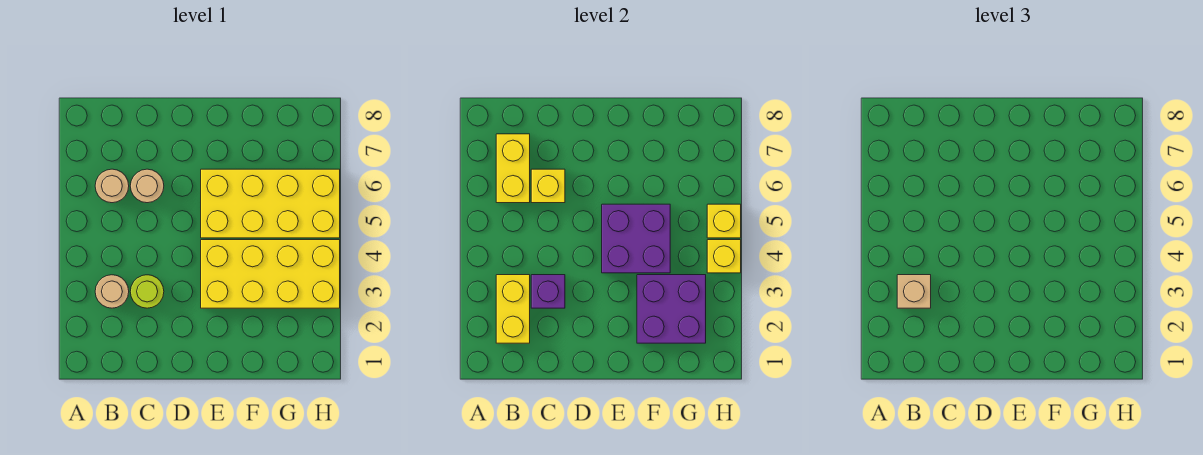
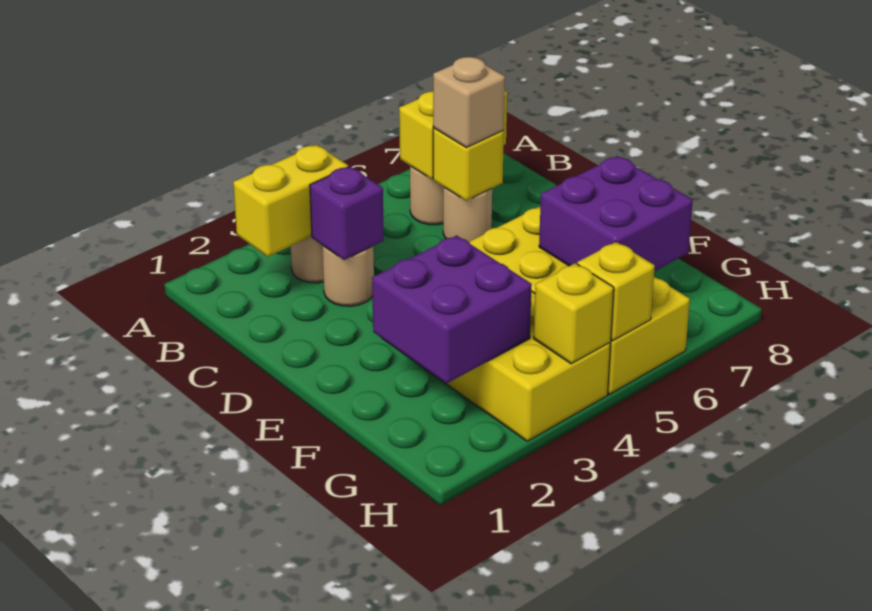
tan brick B3 level 3 -> tan brick C6 level 3
lime round brick C3 level 1 -> tan round brick C3 level 1
purple brick E4:F5 level 2 -> purple brick F6:G7 level 2

